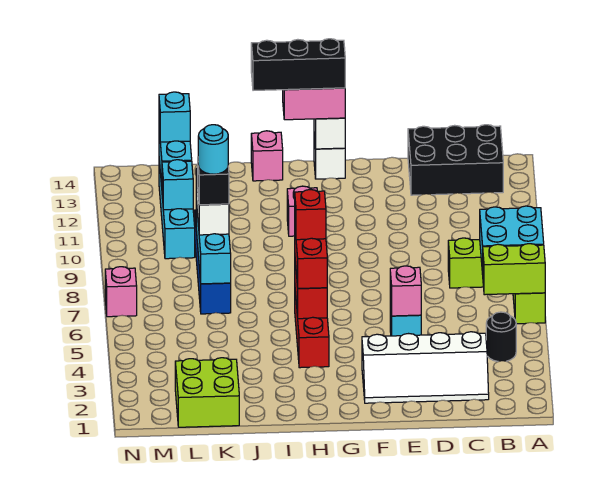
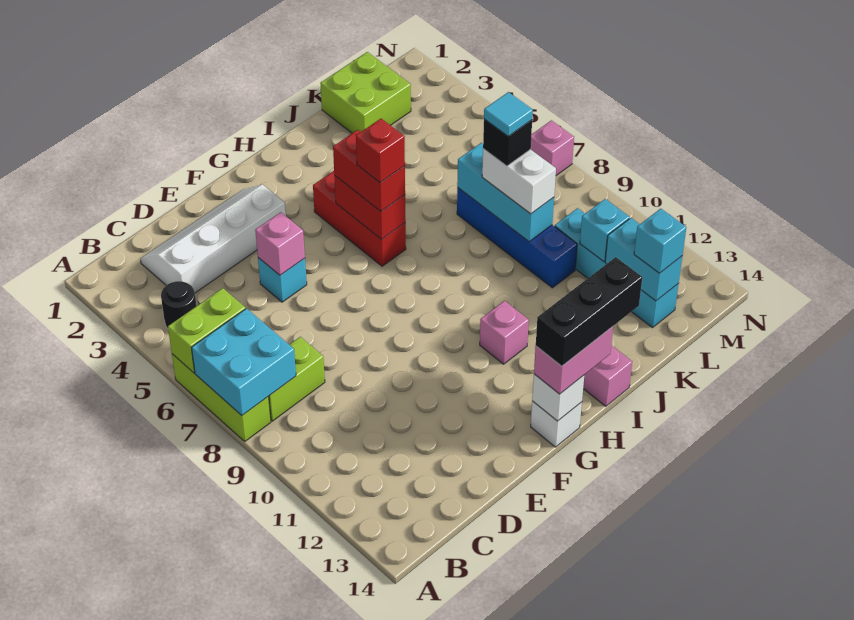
black brick B13:D14 level 1 -> none
cyan round brick K8 level 5 -> cyan tile K8 level 5

